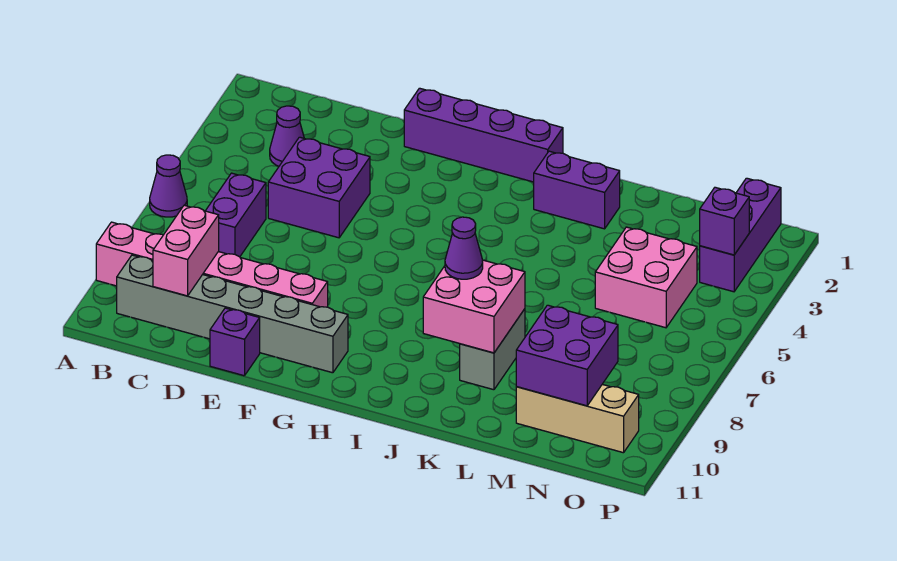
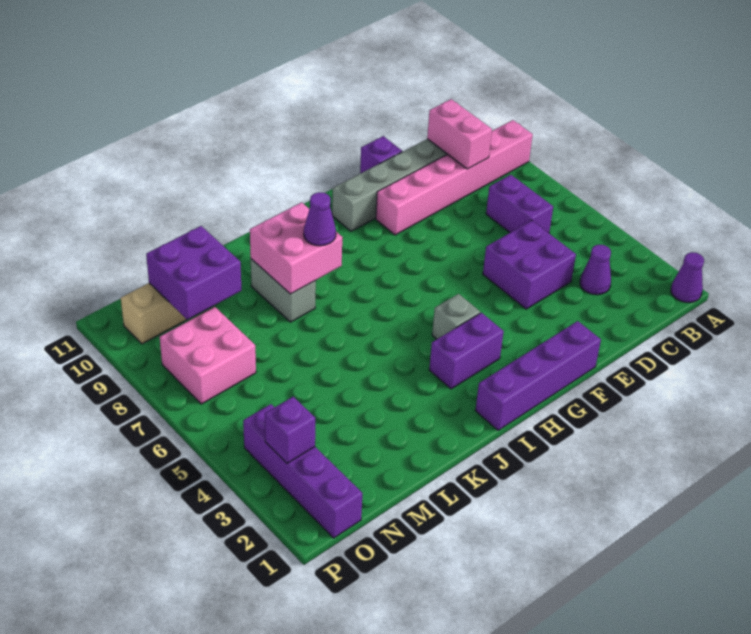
purple cone A6 level 1 -> purple cone A1 level 1
none -> grey brick H4 level 1
purple brick J2:K2 level 1 -> purple brick H3:I3 level 1
pink brick M4:N5 level 1 -> pink brick N7:O8 level 1
purple brick O1:O3 level 1 -> purple brick O1:O4 level 1

